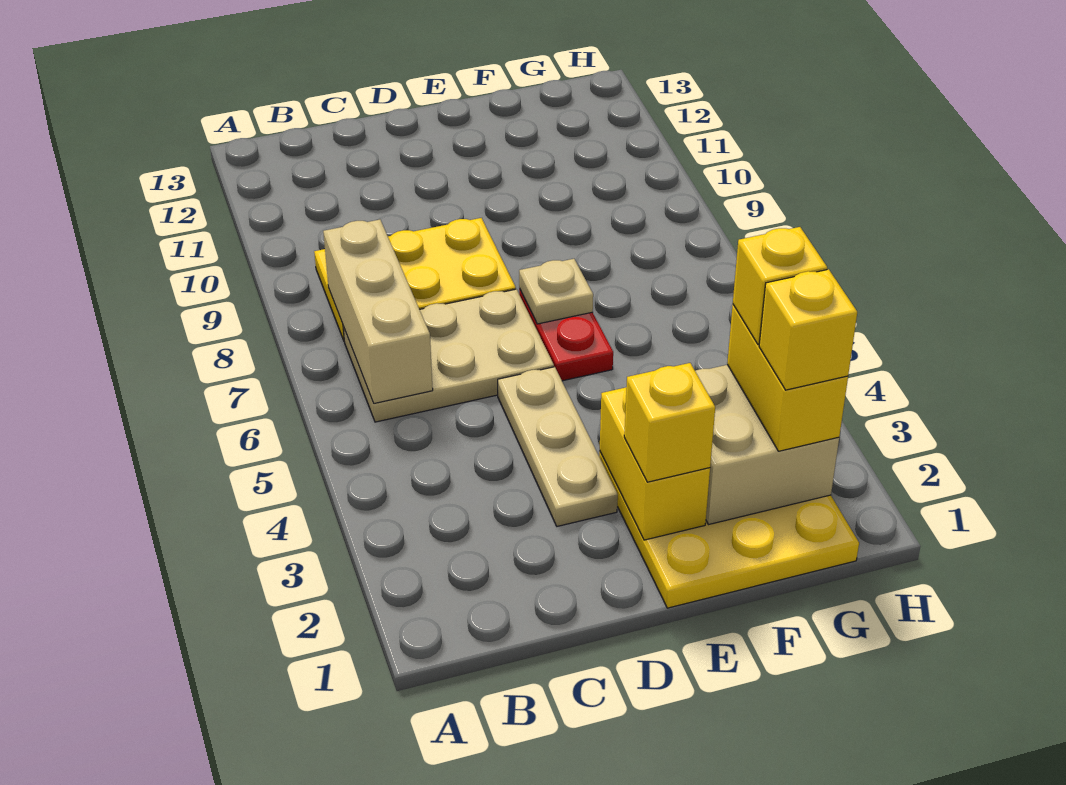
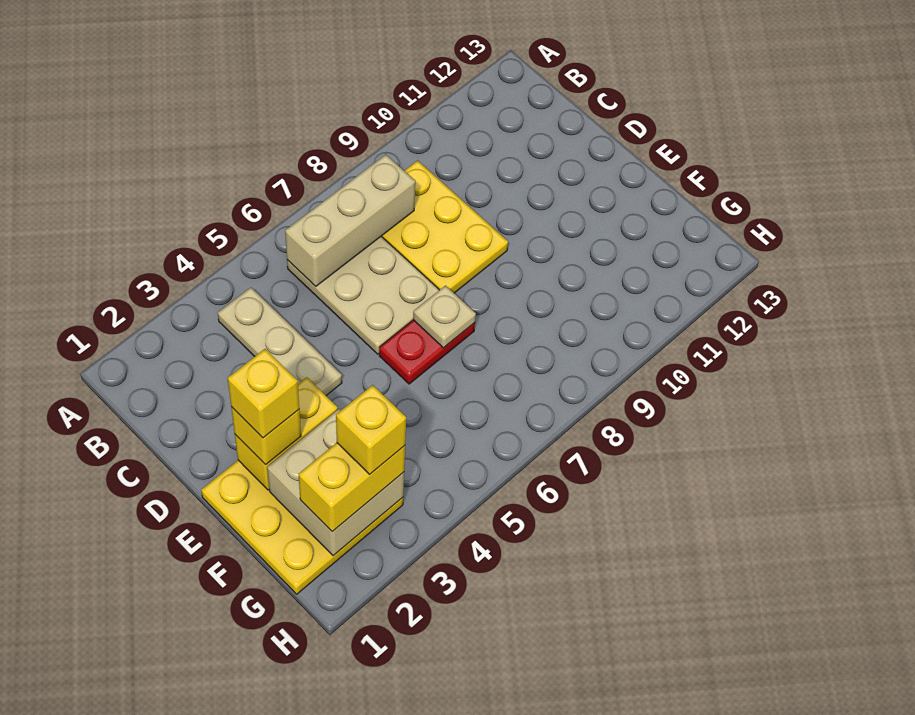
tan plate D3:D5 level 1 -> tan plate B4:D4 level 1
yellow brick G2 level 4 -> yellow brick E2 level 4

